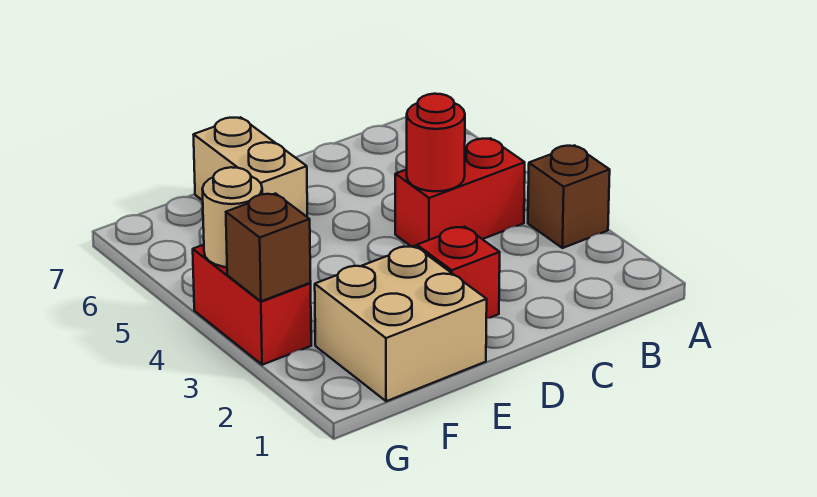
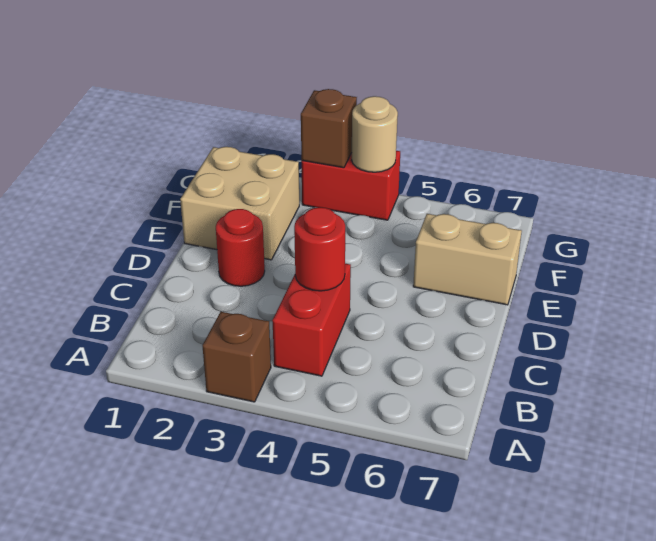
red brick D2 level 1 -> red round brick D2 level 1

